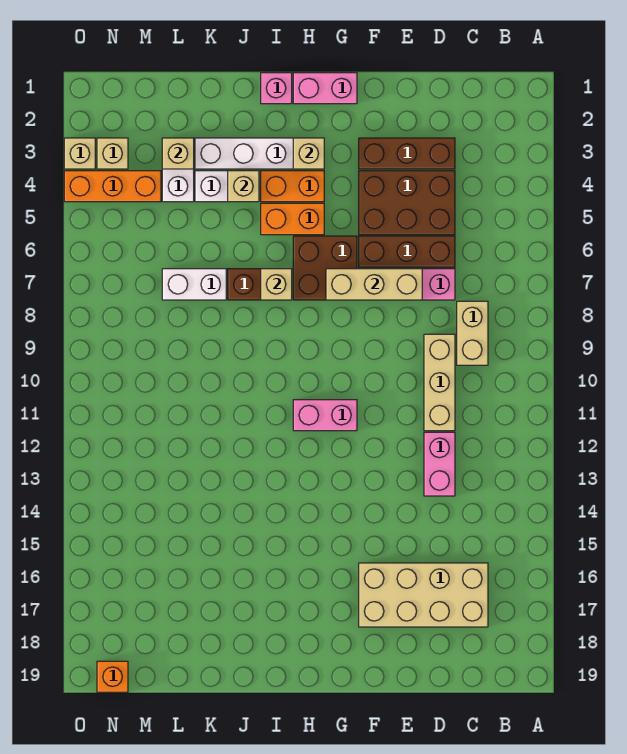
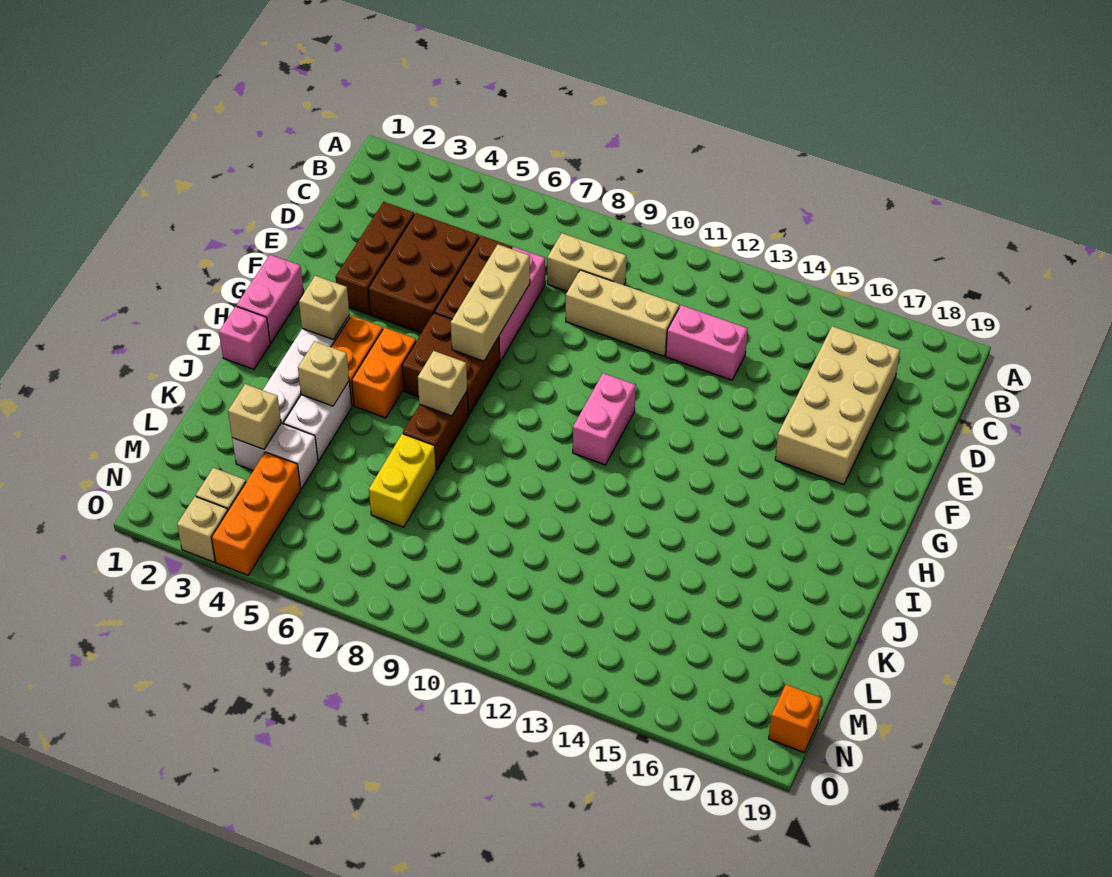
white brick K7:L7 level 1 -> yellow brick K7:L7 level 1

